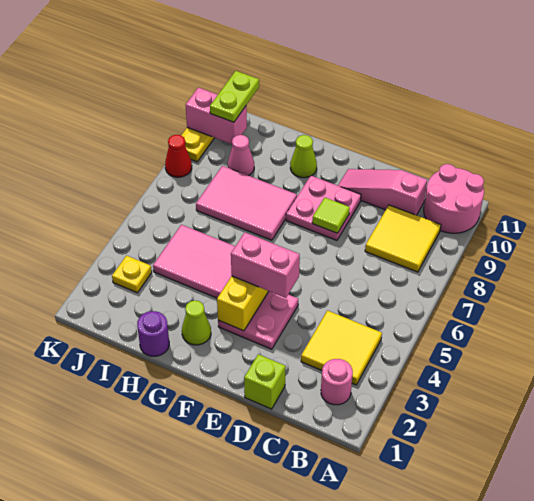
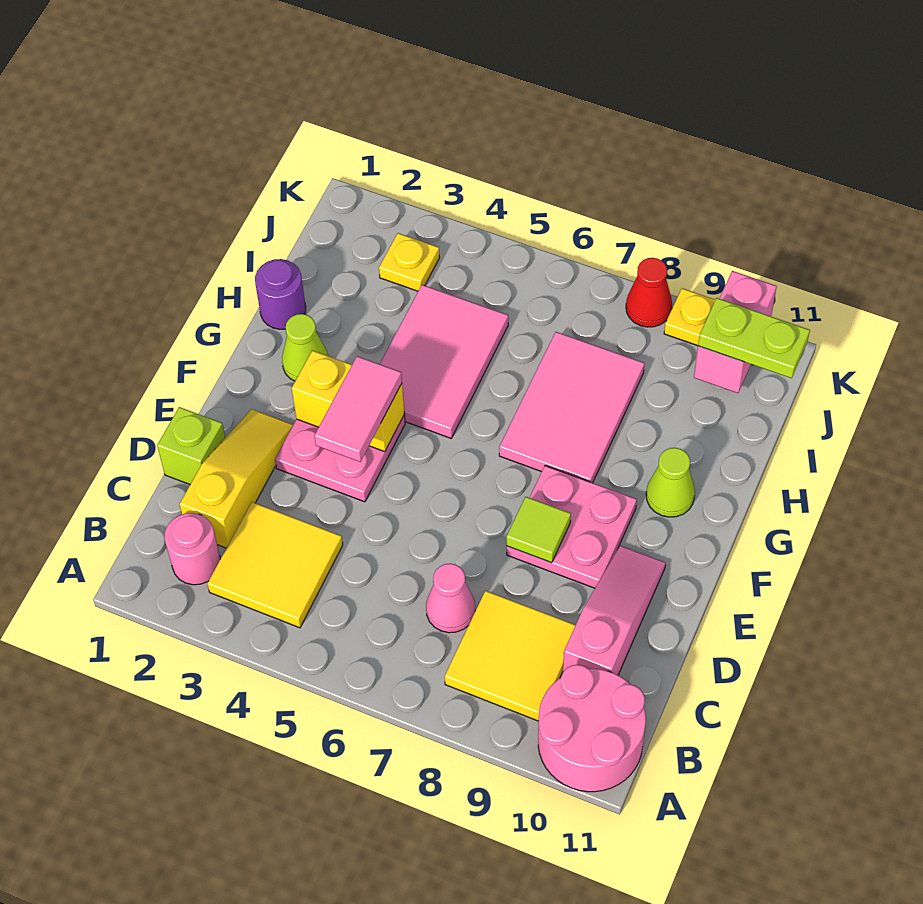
none -> yellow slope C2:E2 level 1 top C
pink brick E4:F4 level 3 -> pink tile E4:F4 level 3
pink cone I9 level 1 -> pink cone C7 level 1

